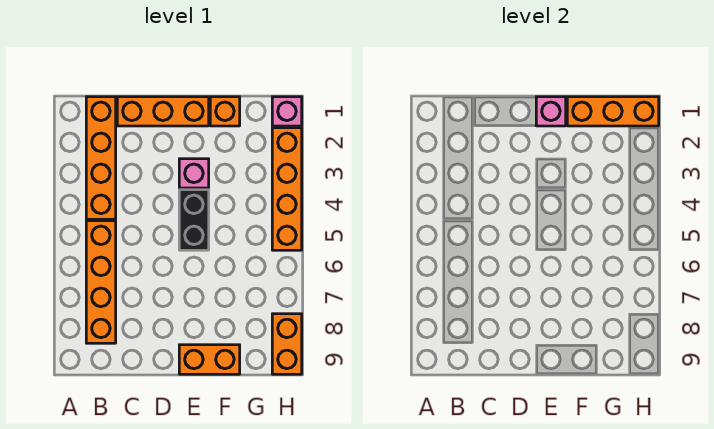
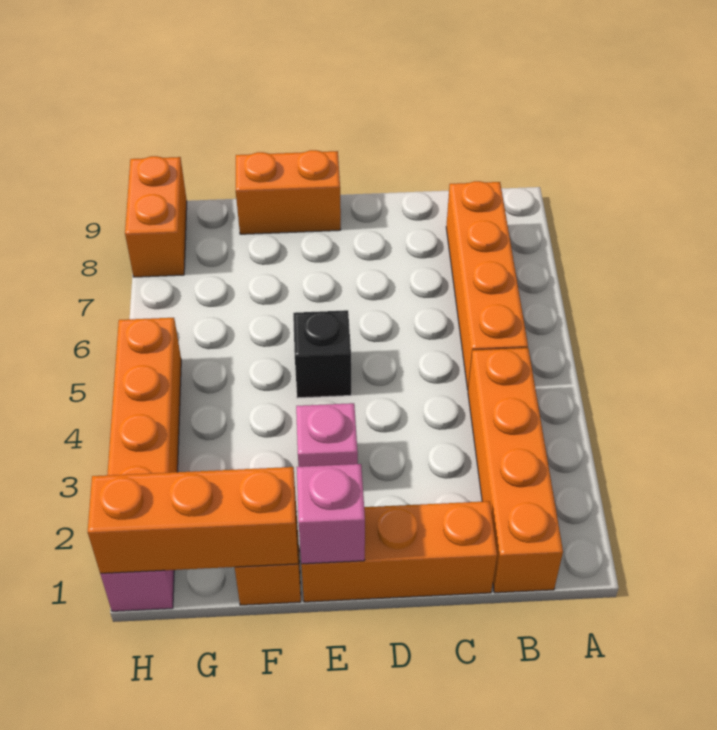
black brick E4:E5 level 1 -> black brick E5 level 1

